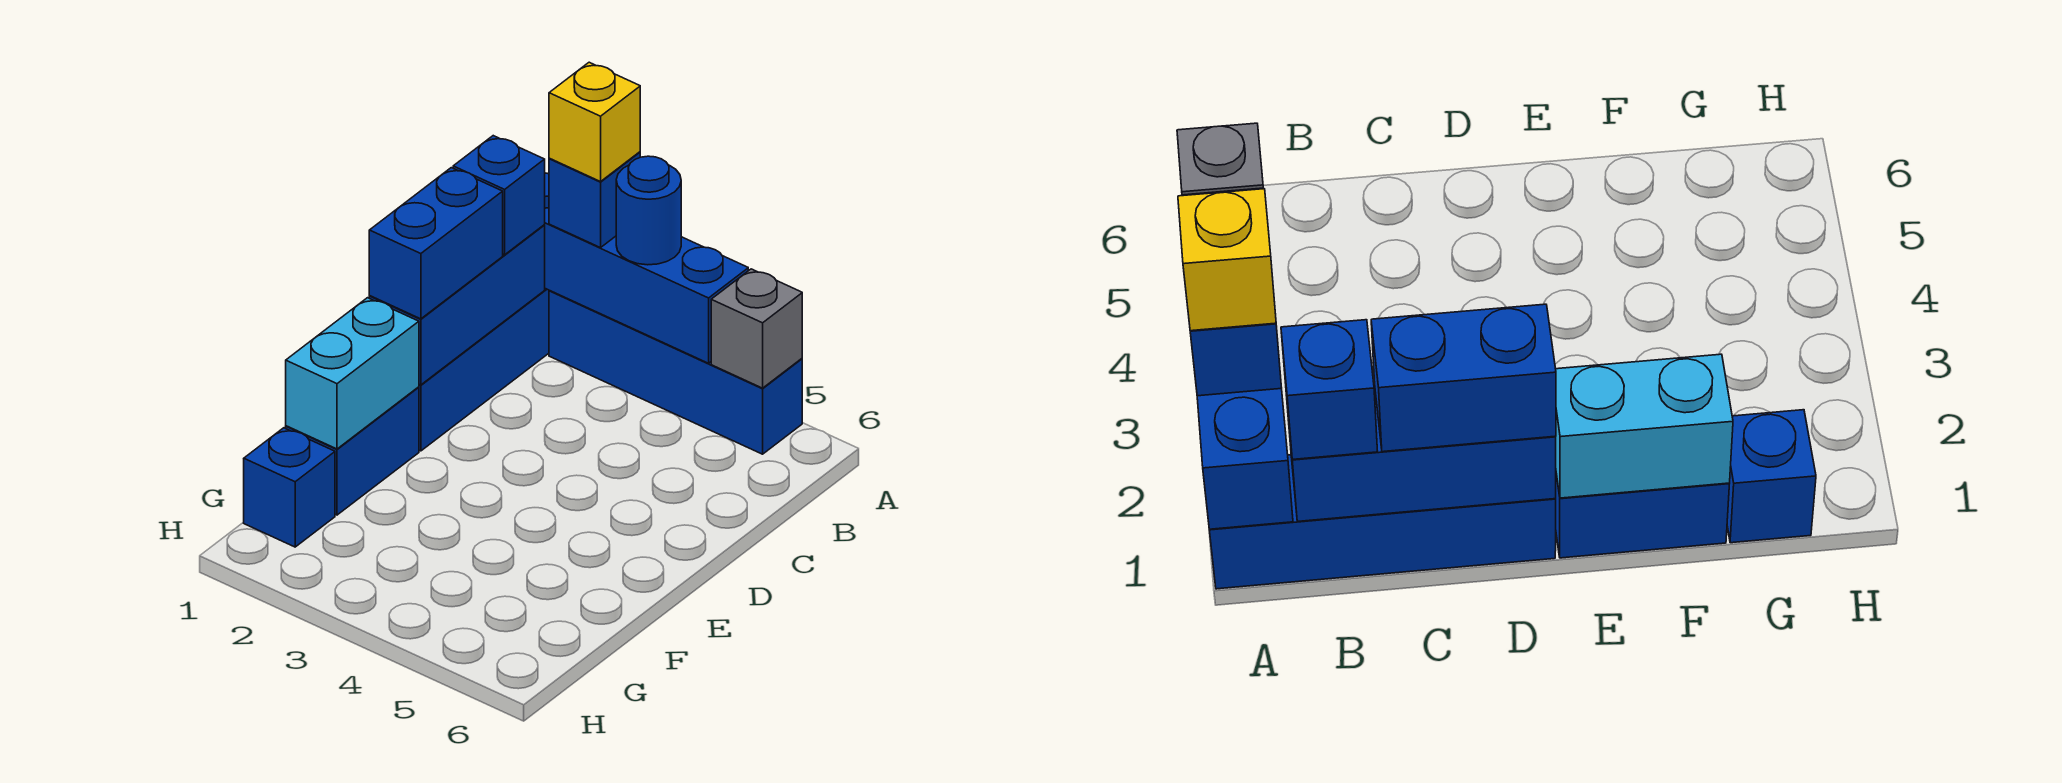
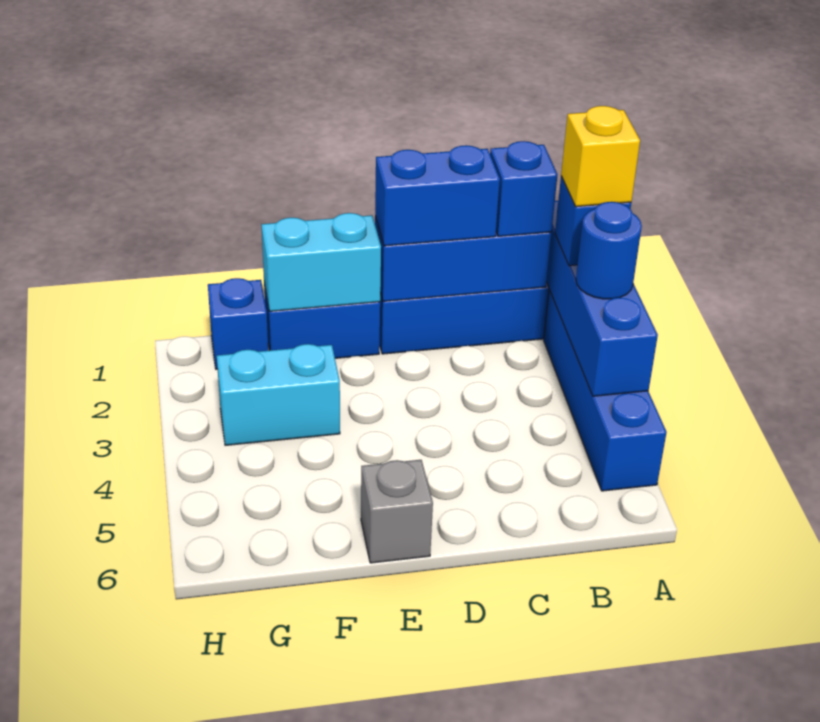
grey brick A5 level 2 -> grey brick E6 level 1
none -> cyan brick F3:G3 level 1

